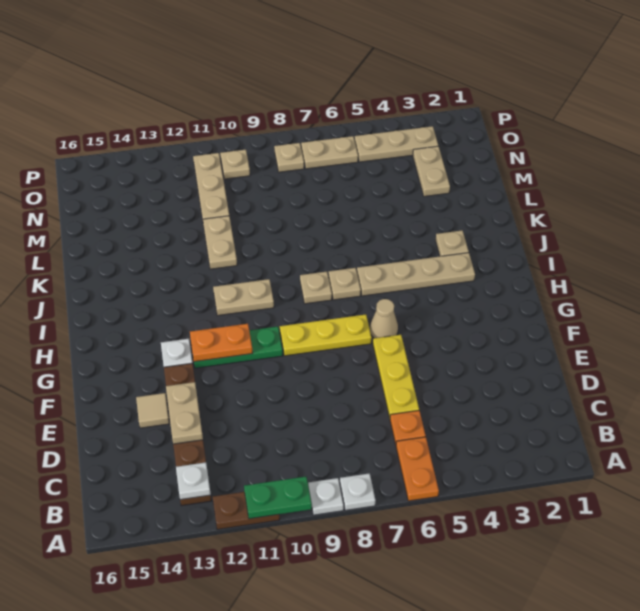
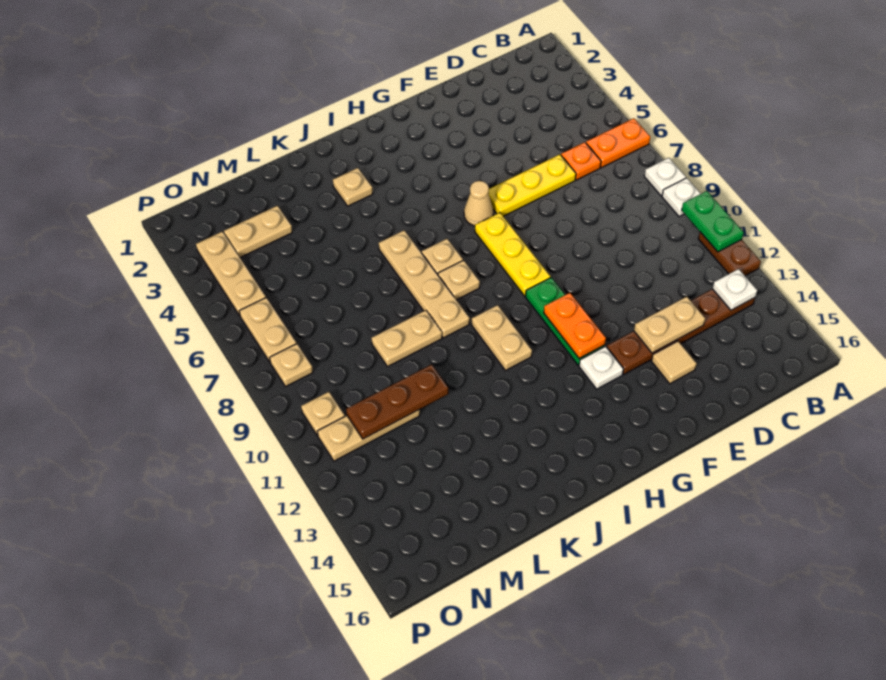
tan plate I3:I6 level 1 -> tan plate J6:J9 level 1
tan plate K11:L11 level 1 -> tan plate K9:L9 level 1
none -> brown plate L11:N11 level 2

